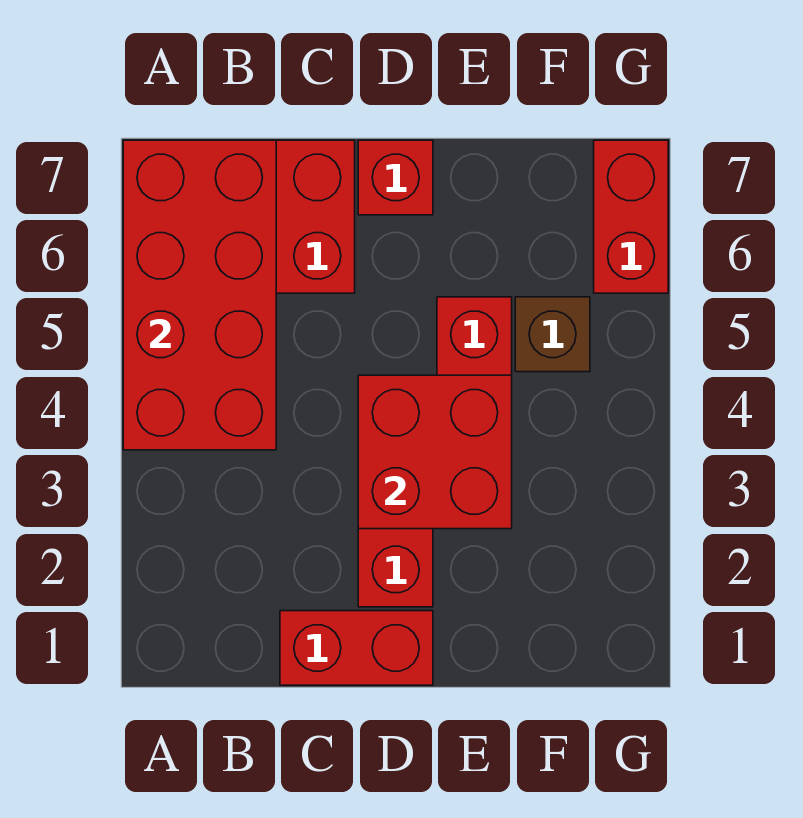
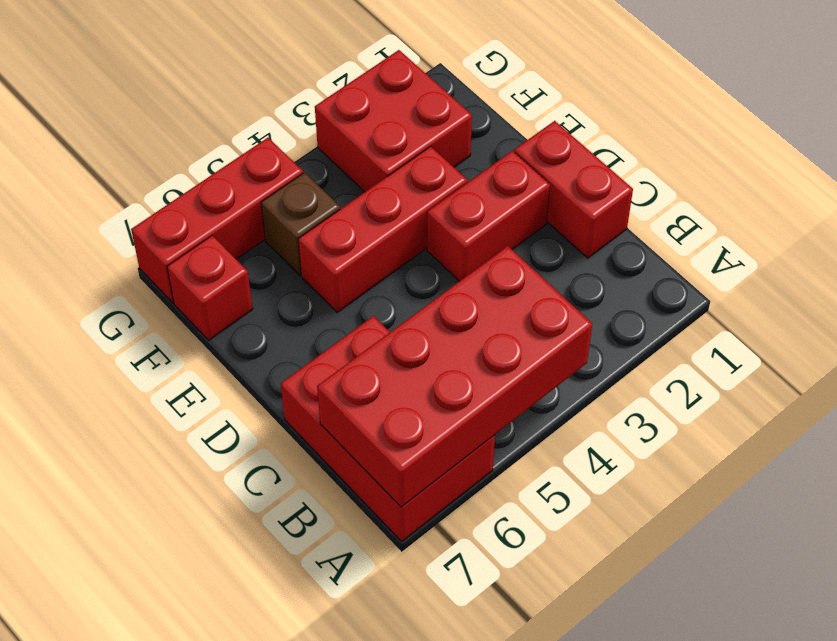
red brick D3:E4 level 2 -> red brick F2:G3 level 1
red brick D7 level 1 -> red brick F7 level 1
red brick G6:G7 level 1 -> red brick G5:G7 level 1

